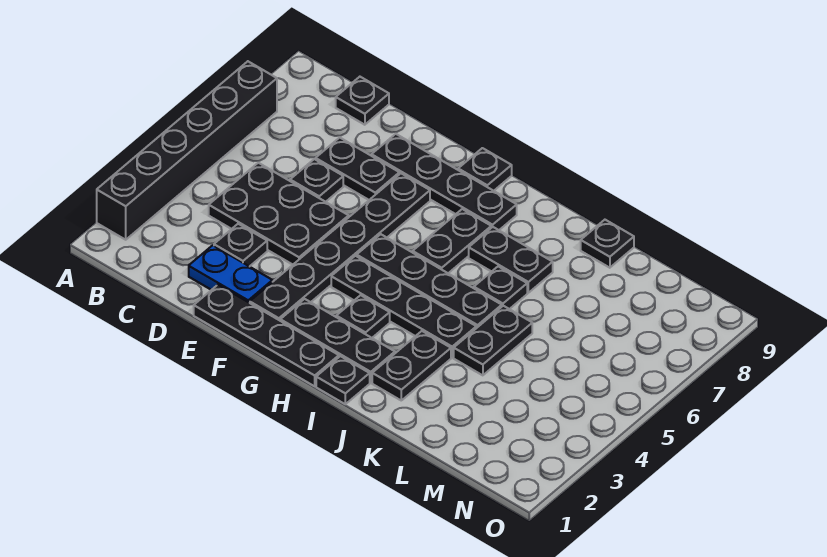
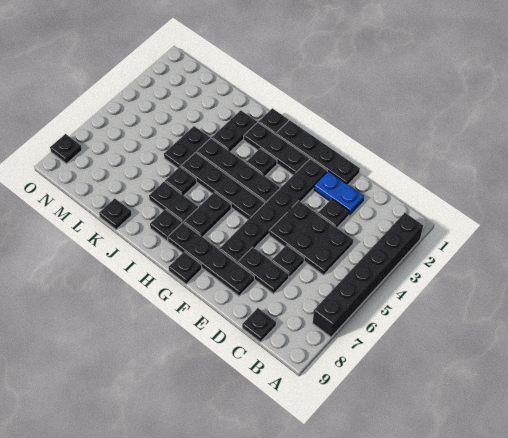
none -> black plate I8 level 1
none -> black plate O8 level 1

